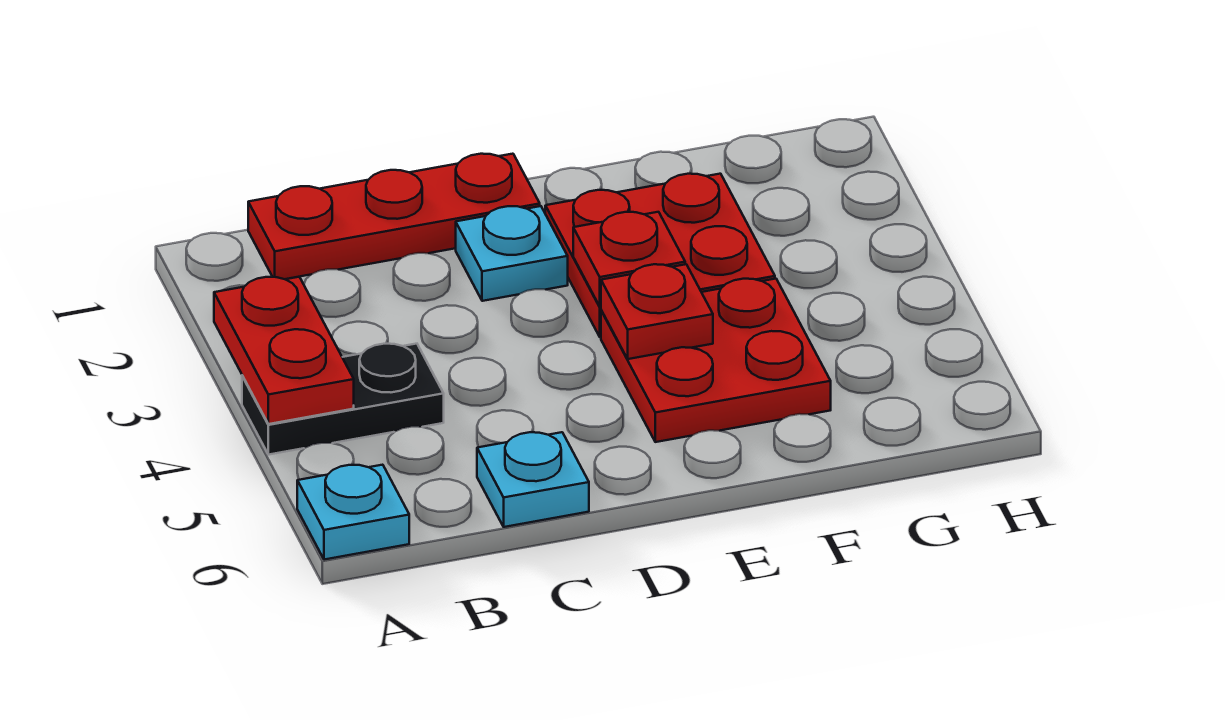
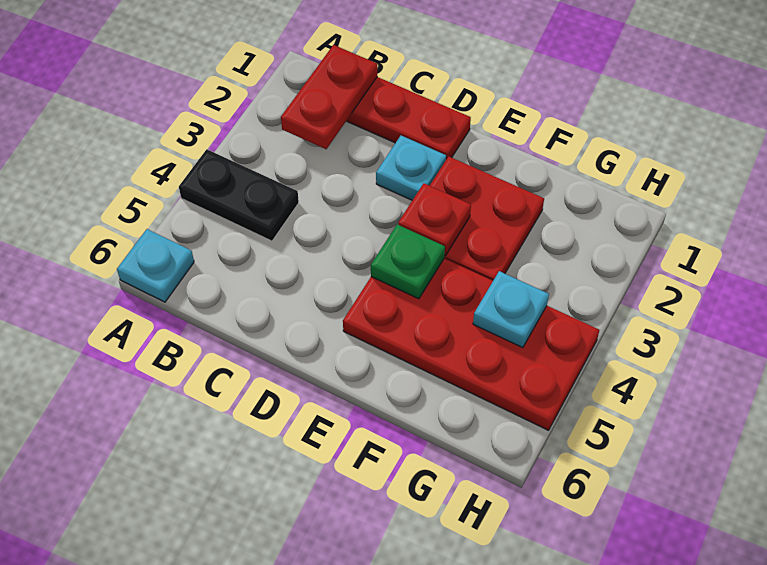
red plate A3:A4 level 2 -> red plate B1:B2 level 2
cyan plate C6 level 1 -> cyan plate G4 level 2
red plate E4:F5 level 1 -> red plate E4:H5 level 1
red plate E4 level 2 -> green plate E4 level 2

